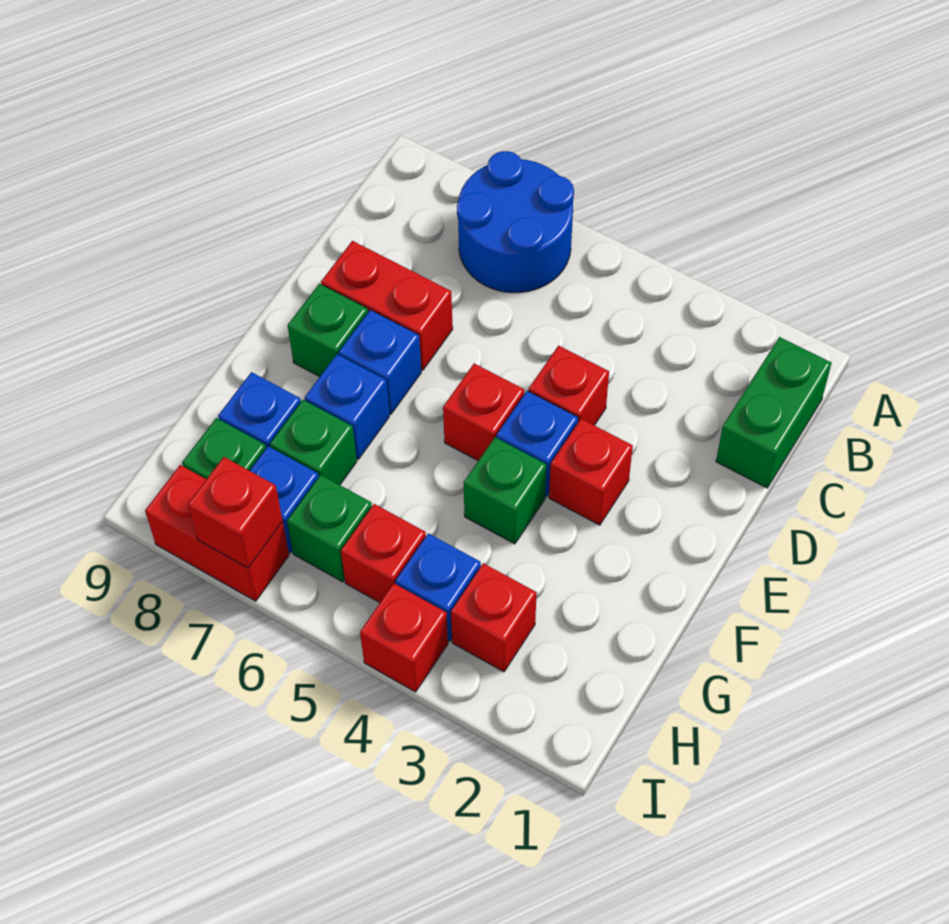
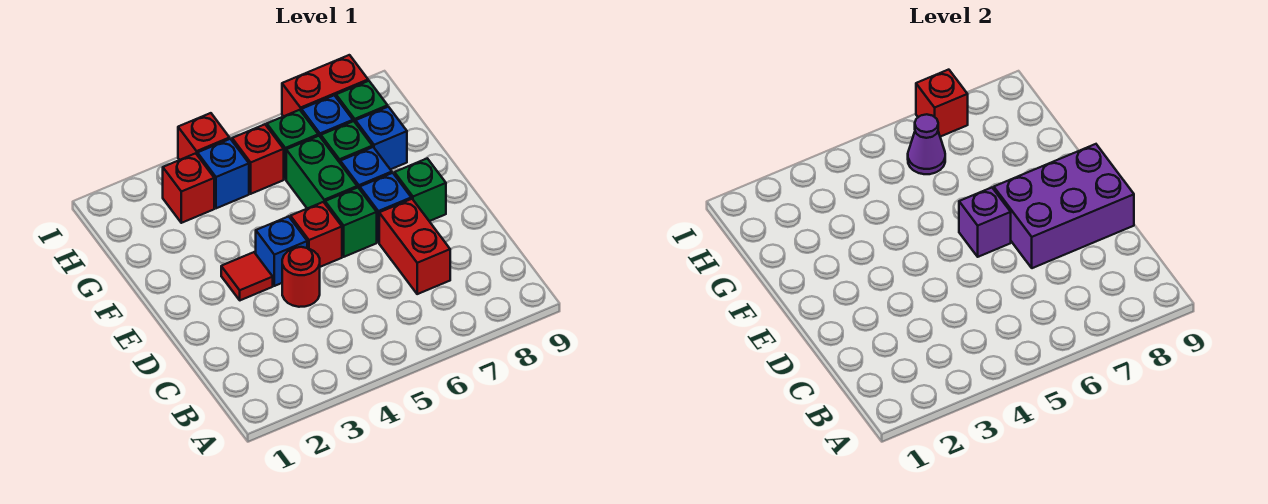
blue round brick A6:B7 level 1 -> none
green brick B1:C1 level 1 -> green brick F6:G6 level 1
red brick D4 level 1 -> red round brick D4 level 1
red brick D7:D8 level 1 -> red brick C7:D7 level 1
none -> purple brick D7:E9 level 2
red brick E3 level 1 -> red tile E3 level 1
none -> purple brick E6 level 2
green brick F4 level 1 -> green brick E6 level 1
none -> purple cone H6 level 2

